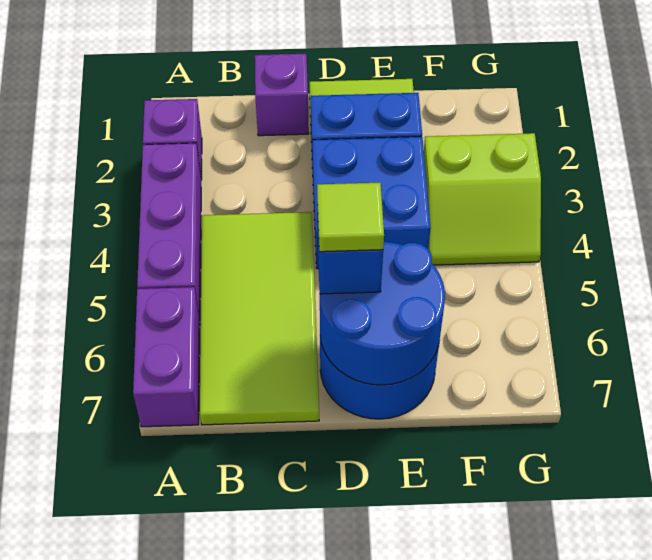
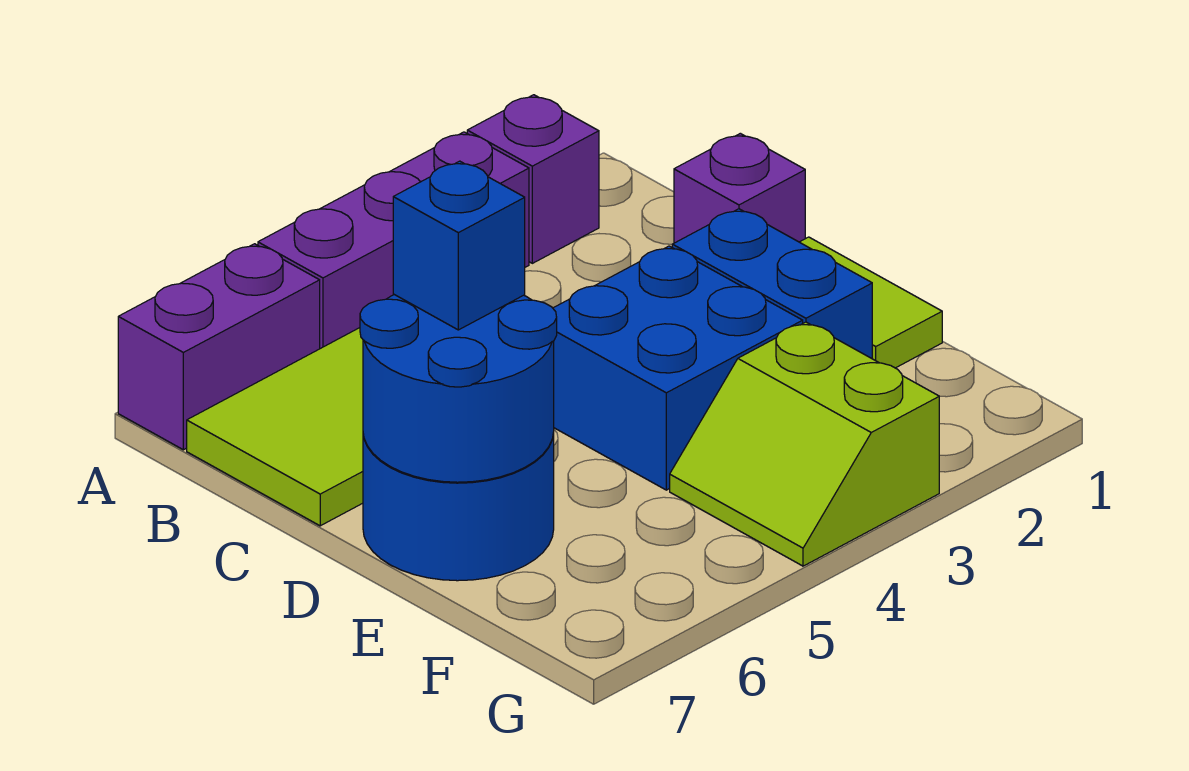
lime tile D6 level 4 -> none

